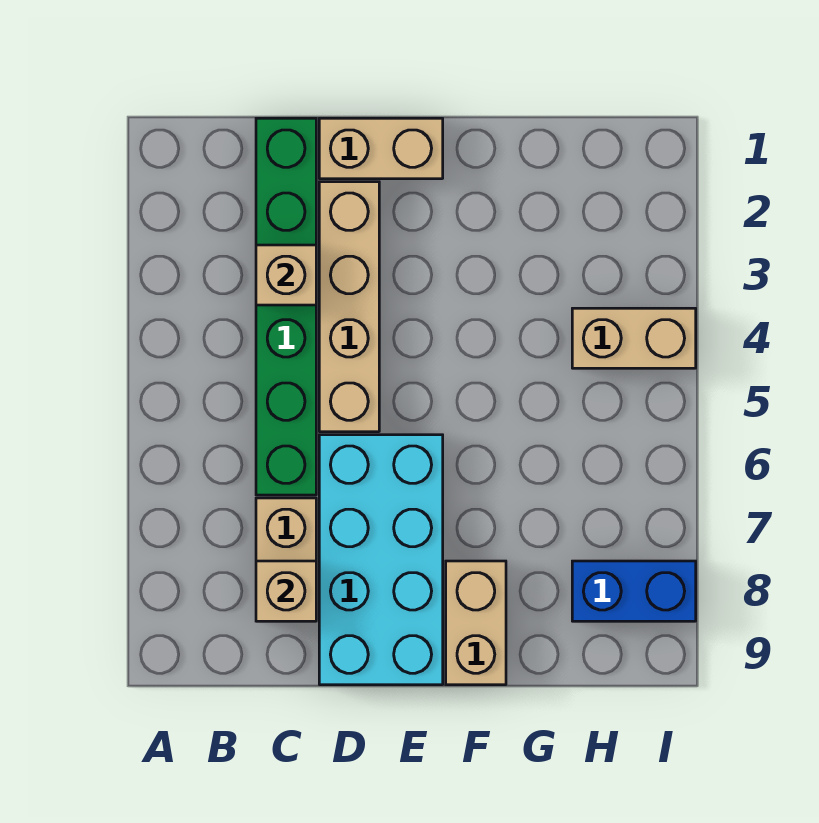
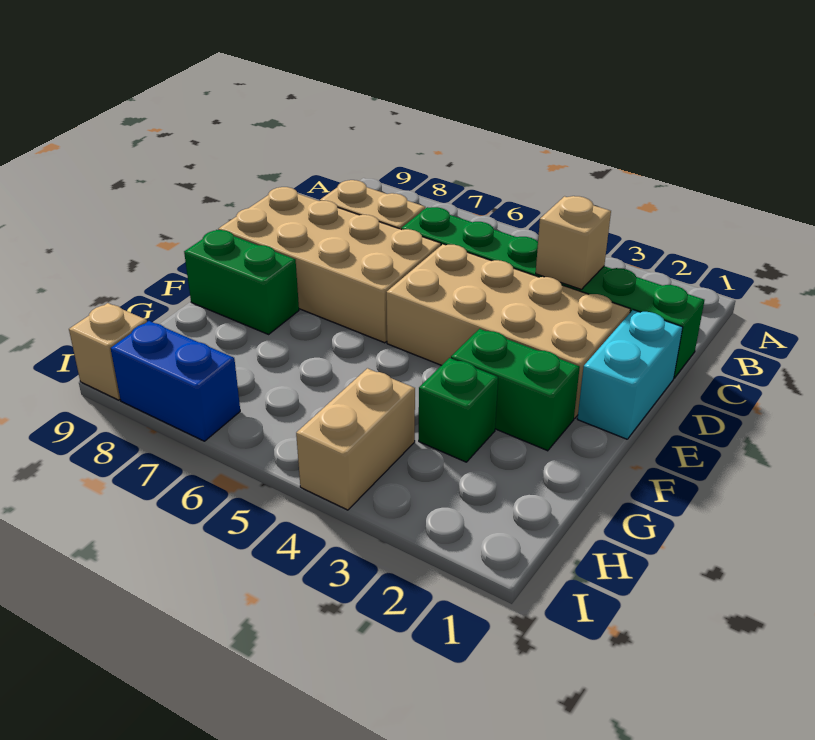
tan brick C8 level 2 -> tan brick I9 level 1
tan brick D1:E1 level 1 -> cyan brick D1:E1 level 1
tan brick D2:D5 level 1 -> tan brick D2:E5 level 1
cyan brick D6:E9 level 1 -> tan brick D6:E9 level 1
none -> green brick F2:F3 level 1
tan brick F8:F9 level 1 -> green brick F8:F9 level 1
none -> green brick G3 level 1
blue brick H8:I8 level 1 -> blue brick I7:I8 level 1

